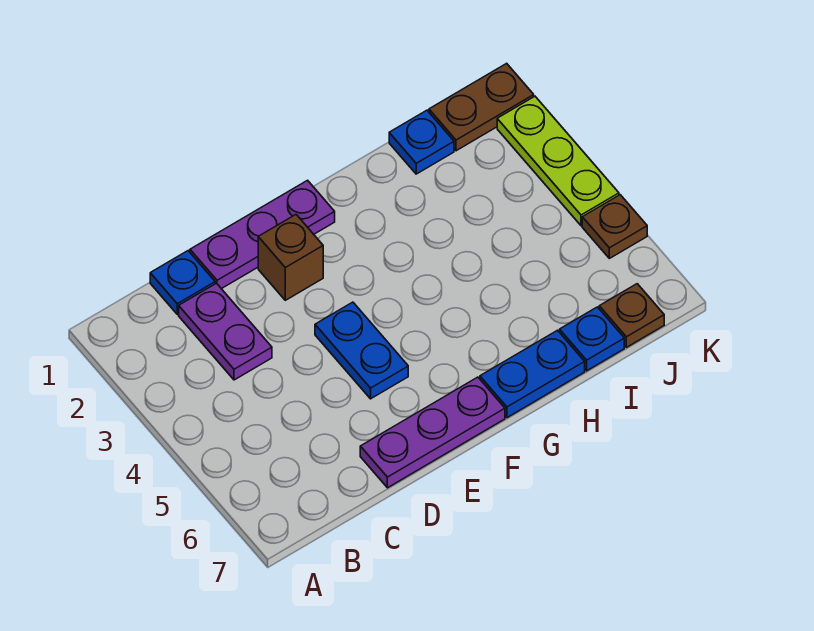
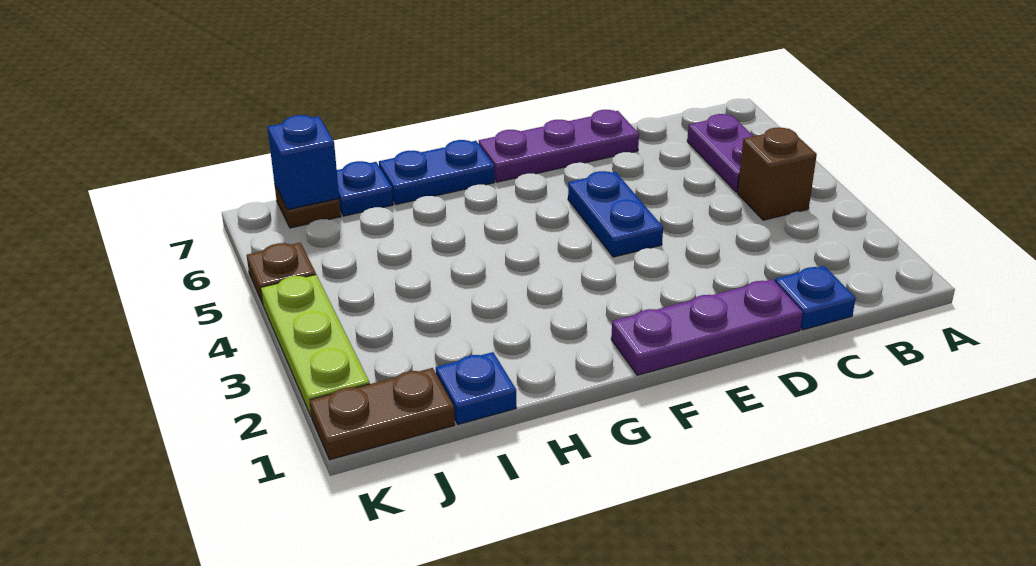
purple plate C2:C3 level 1 -> purple plate B5:B6 level 1
brown brick E2 level 1 -> brown brick B4 level 1
none -> blue brick J7 level 2

